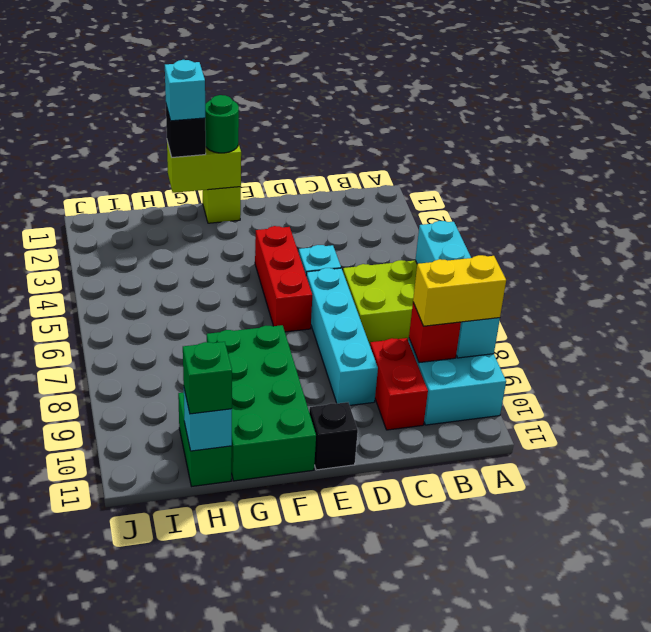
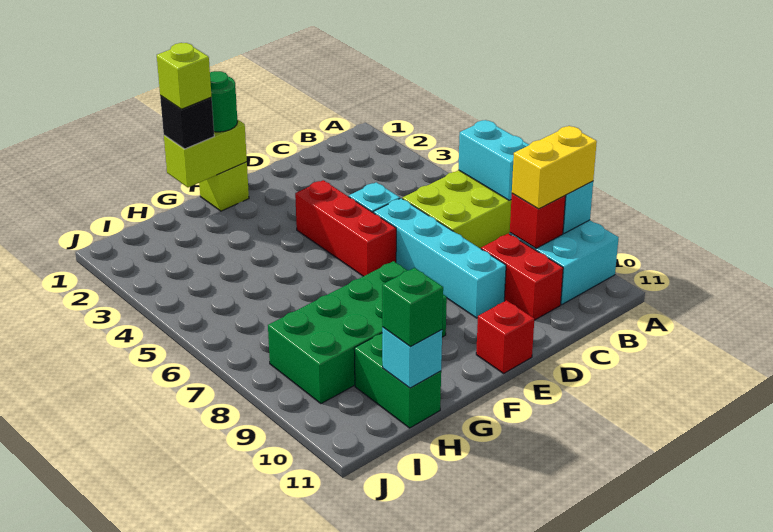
black brick E11 level 1 -> red brick E11 level 1
green brick F8:G11 level 1 -> green brick F8:I9 level 1
cyan brick G1 level 4 -> lime brick G1 level 4

